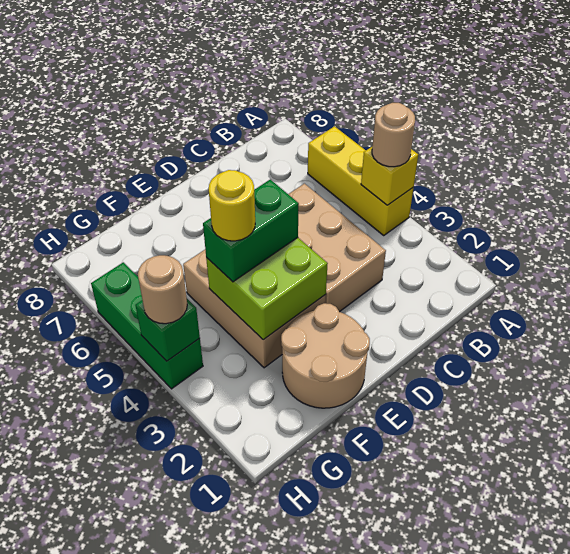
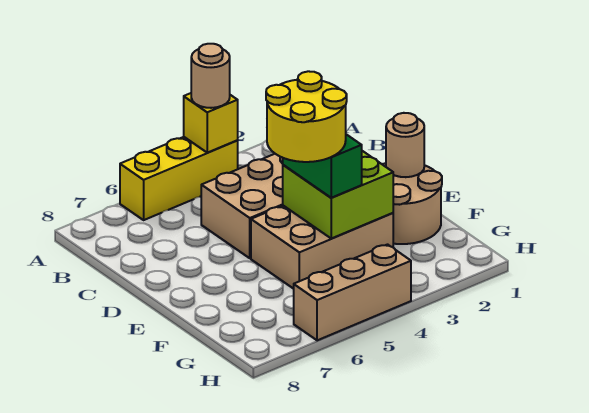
yellow round brick F4 level 4 -> yellow round brick E4:F5 level 4
green brick H4:H6 level 1 -> tan brick H4:H6 level 1
green brick H4 level 2 -> none
tan round brick H4 level 3 -> tan round brick E1 level 2

